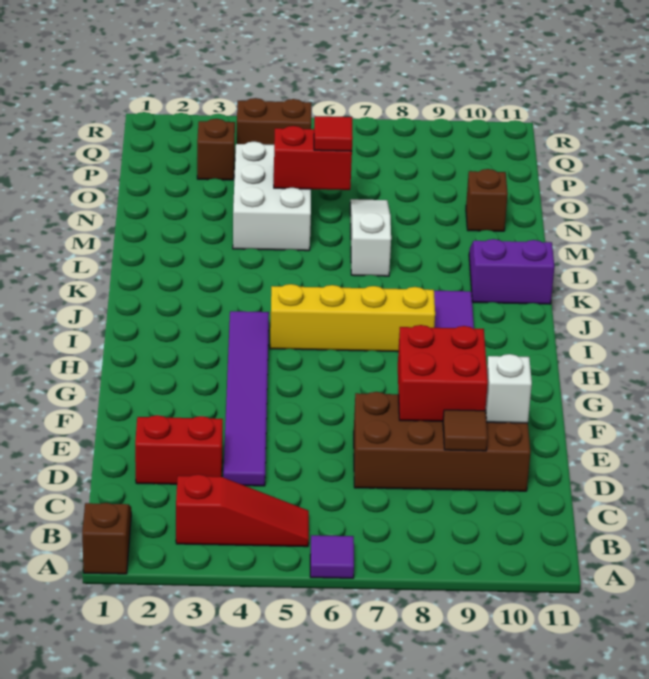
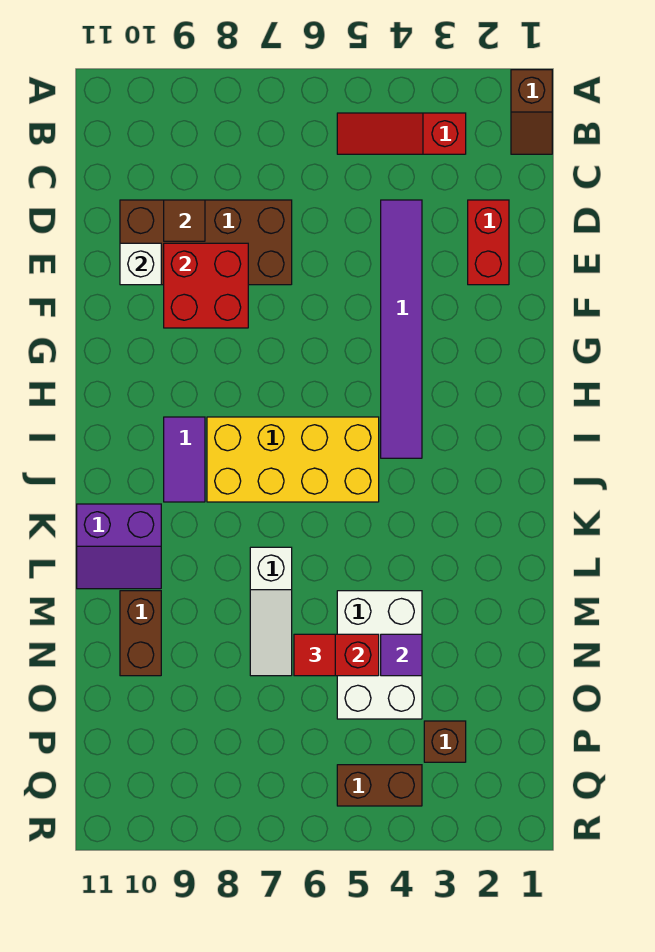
purple tile A6 level 1 -> purple tile N4 level 2
red brick D2:D3 level 1 -> red brick D2:E2 level 1
yellow brick I5:I8 level 1 -> yellow brick I5:J8 level 1
brown brick N10 level 1 -> brown brick M10:N10 level 1

